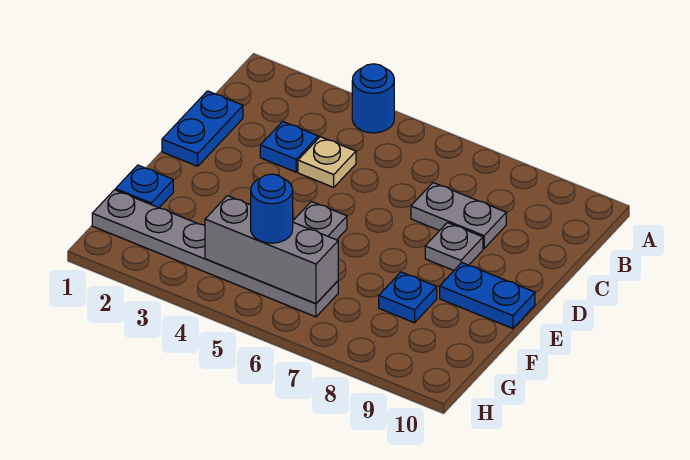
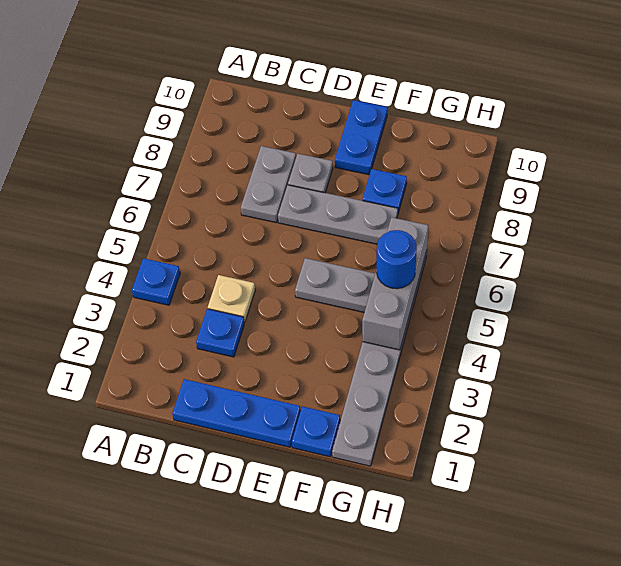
blue round brick A4 level 1 -> blue plate A4 level 1
blue plate C1:D1 level 1 -> blue plate C1:E1 level 1
none -> grey plate D7:F7 level 1

